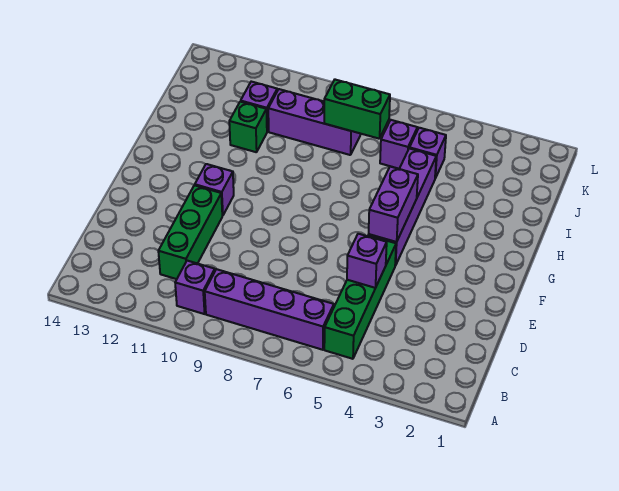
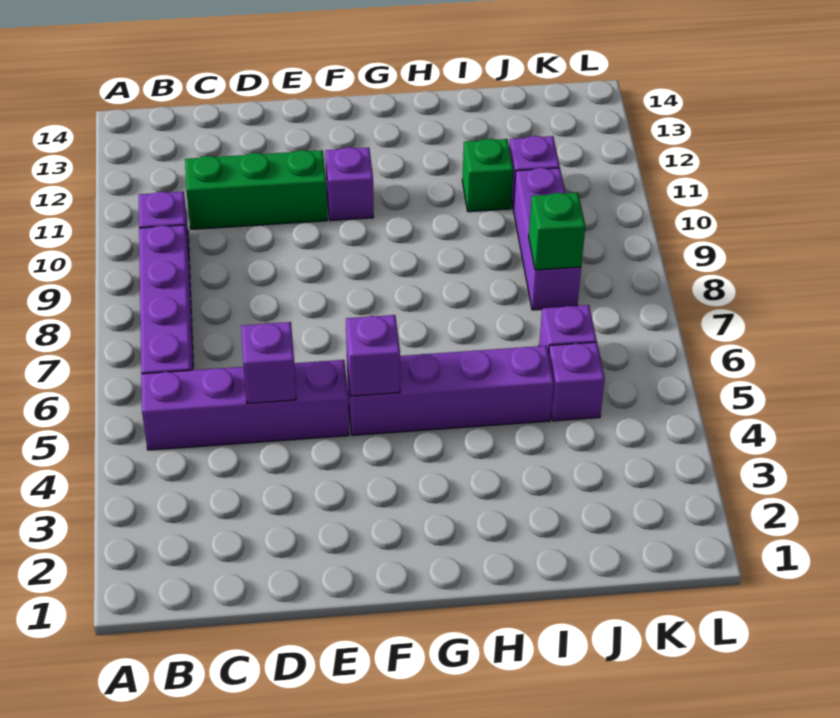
green brick B5:E5 level 1 -> purple brick B5:E5 level 1
purple brick F5:G5 level 2 -> purple brick F5 level 2
green brick J7:J8 level 2 -> green brick J8 level 2

